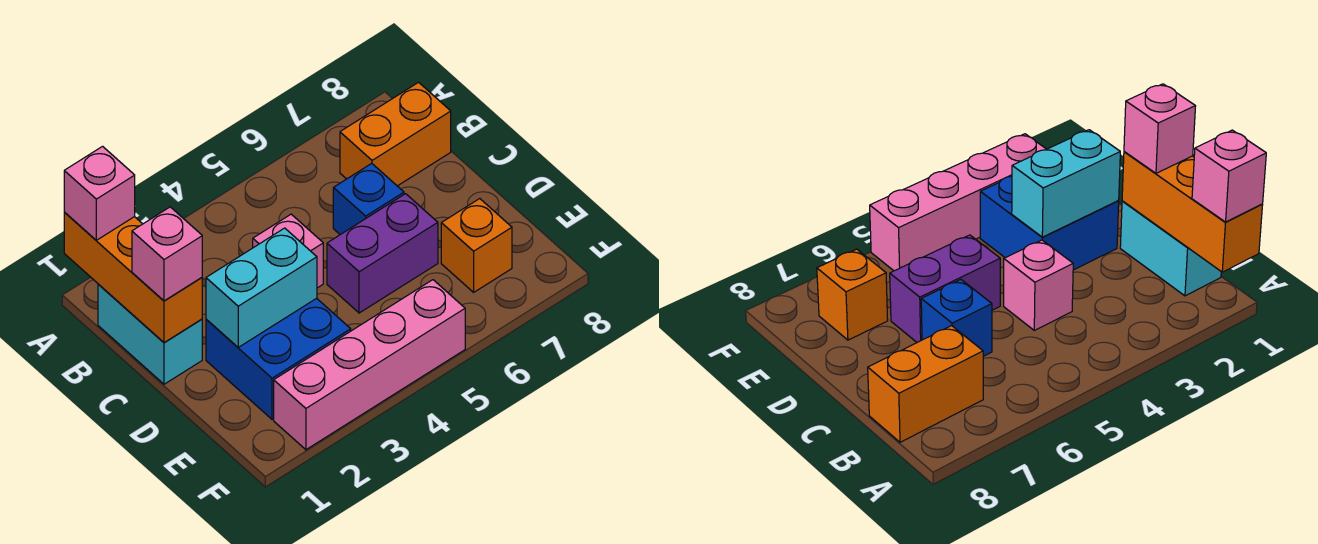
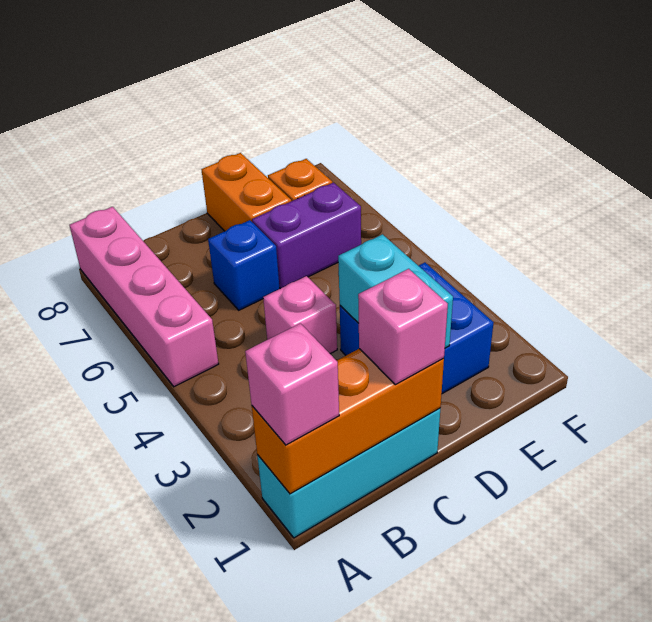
cyan brick B1:C1 level 1 -> cyan brick A1:C1 level 1
orange brick B7:B8 level 1 -> orange brick D7:D8 level 1
purple brick D5:D6 level 1 -> purple brick D6:E6 level 1
pink brick F2:F5 level 1 -> pink brick A5:A8 level 1

